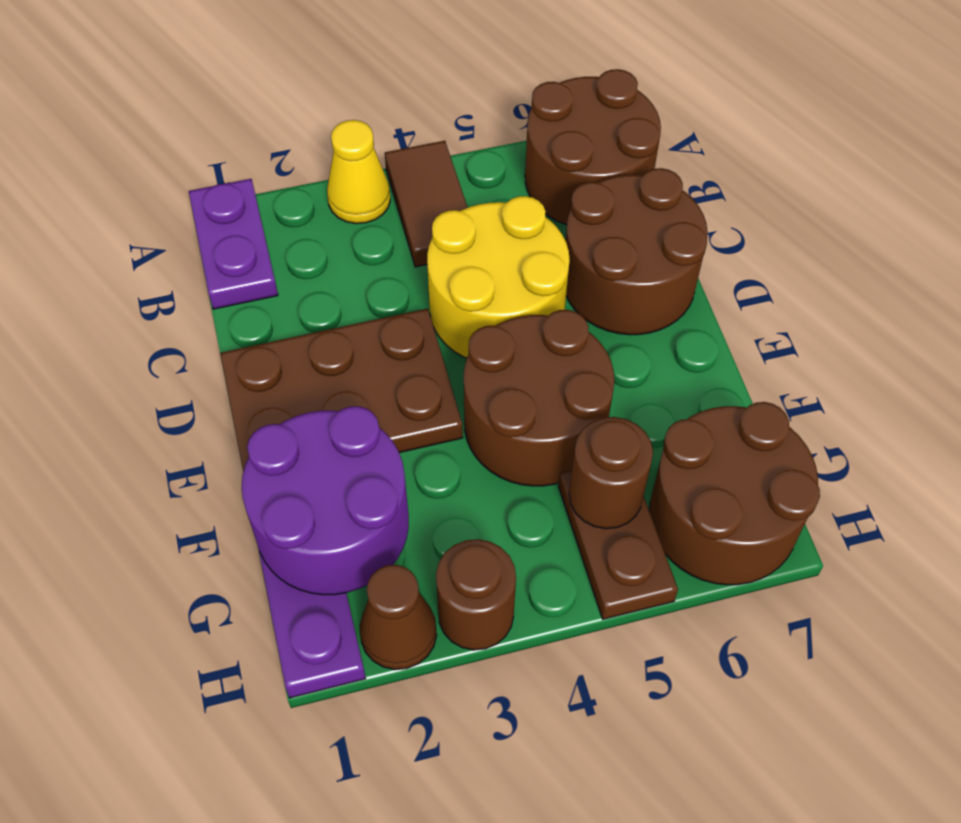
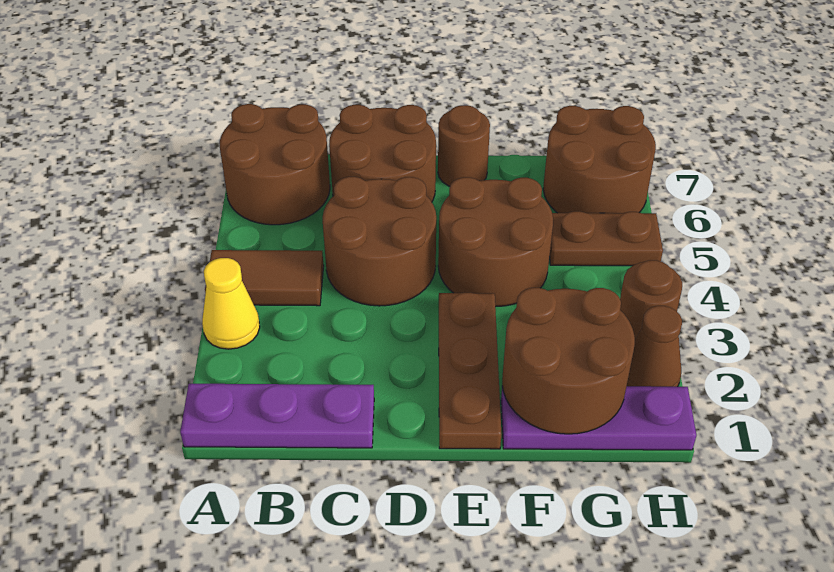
purple plate A1:B1 level 1 -> purple plate A1:C1 level 1
yellow round brick C4:D5 level 1 -> brown round brick C4:D5 level 1
brown plate D1:E3 level 1 -> brown plate E1:E3 level 1
purple round brick F1:G2 level 2 -> brown round brick F1:G2 level 2
brown round brick G5 level 2 -> brown round brick E7 level 1

